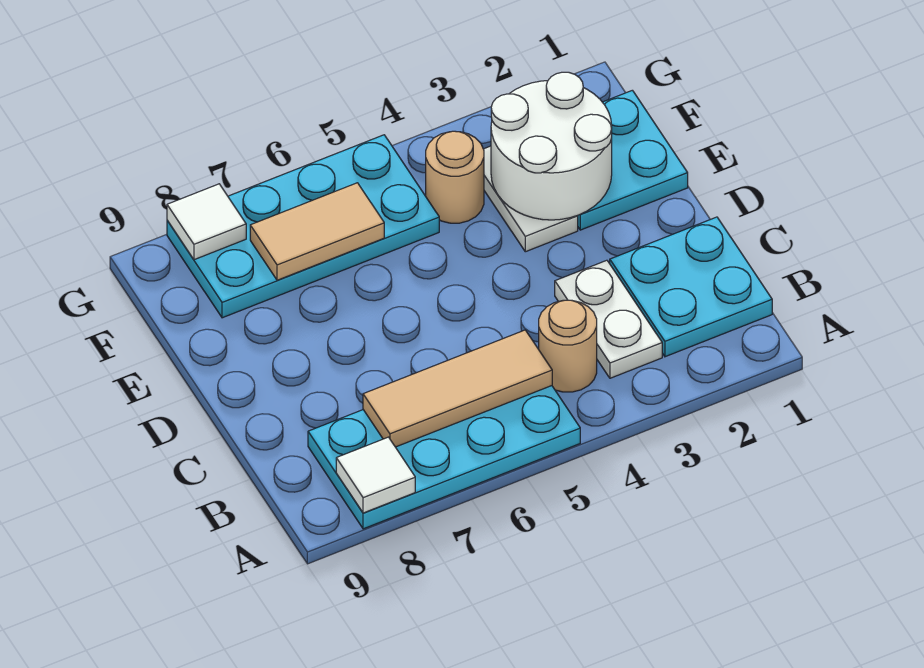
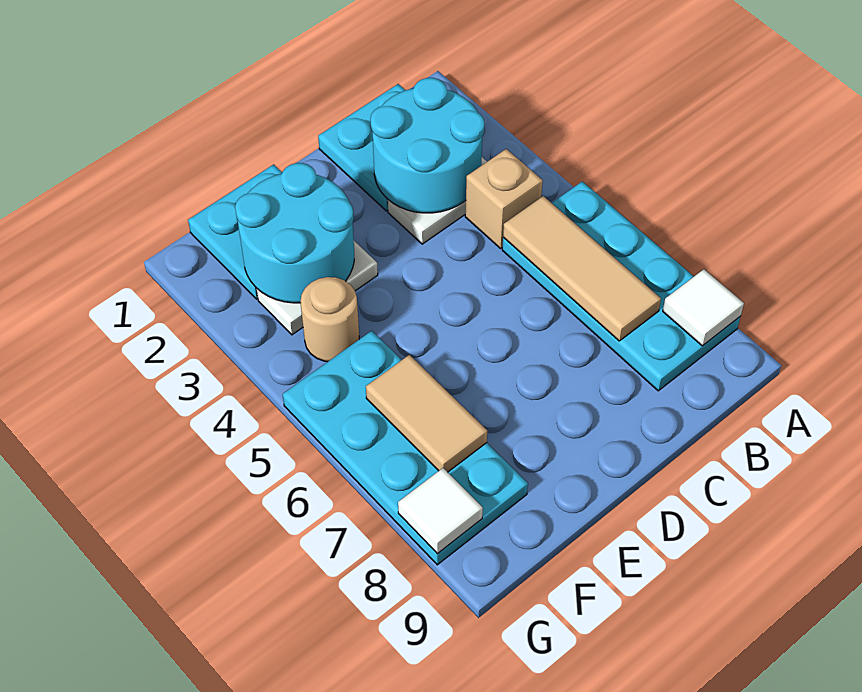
none -> cyan round brick B2:C3 level 2
tan round brick B4 level 1 -> tan brick B4 level 1
white round brick E2:F3 level 2 -> cyan round brick E2:F3 level 2

